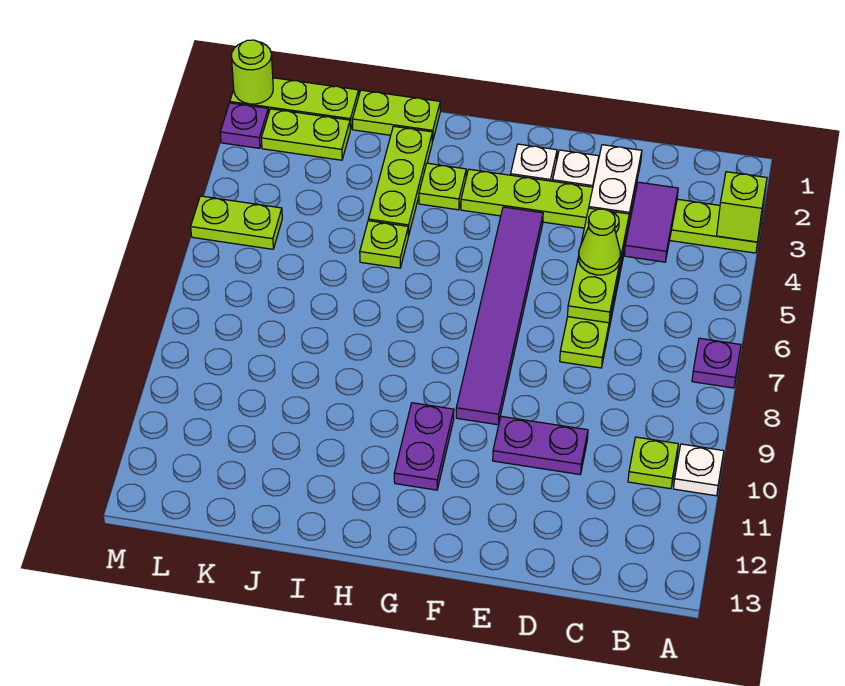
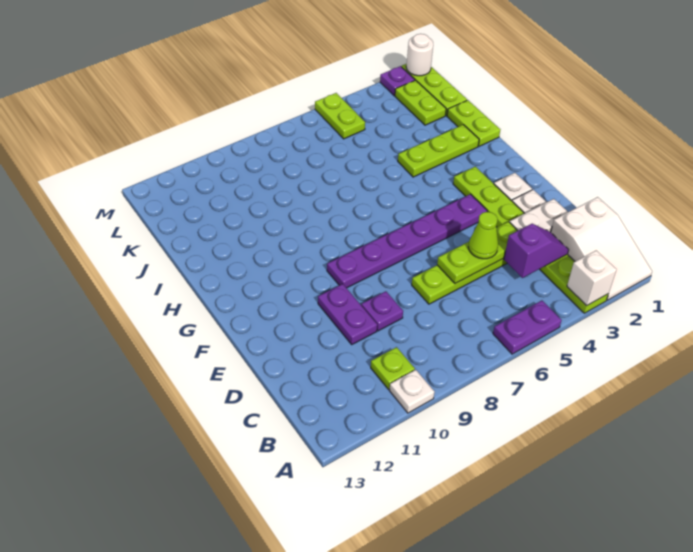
none -> white slope A1:C2 level 1 top C
lime brick A3 level 2 -> white brick A3 level 2
purple plate A7 level 1 -> purple plate D9 level 1
purple tile C3:C4 level 2 -> purple slope C3:C4 level 2 top 4
purple tile F4:F9 level 1 -> purple plate F4:F9 level 1
purple plate G10:G11 level 1 -> purple plate A5:A6 level 1
lime plate H3 level 1 -> none
lime plate I5 level 1 -> none
lime round brick M1 level 2 -> white round brick M1 level 2

